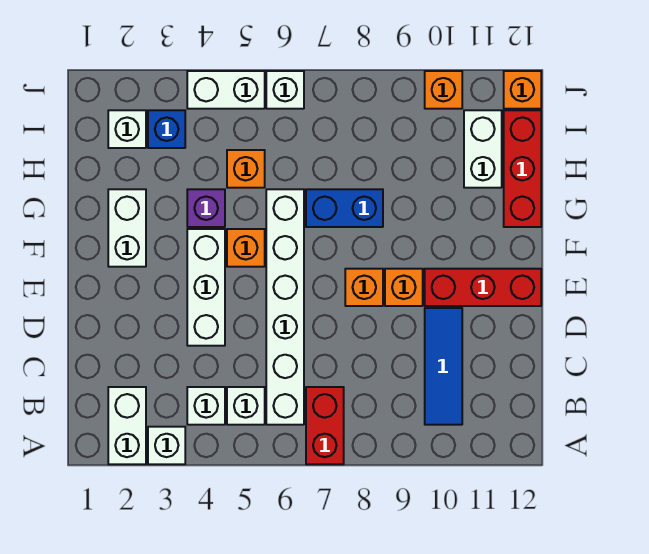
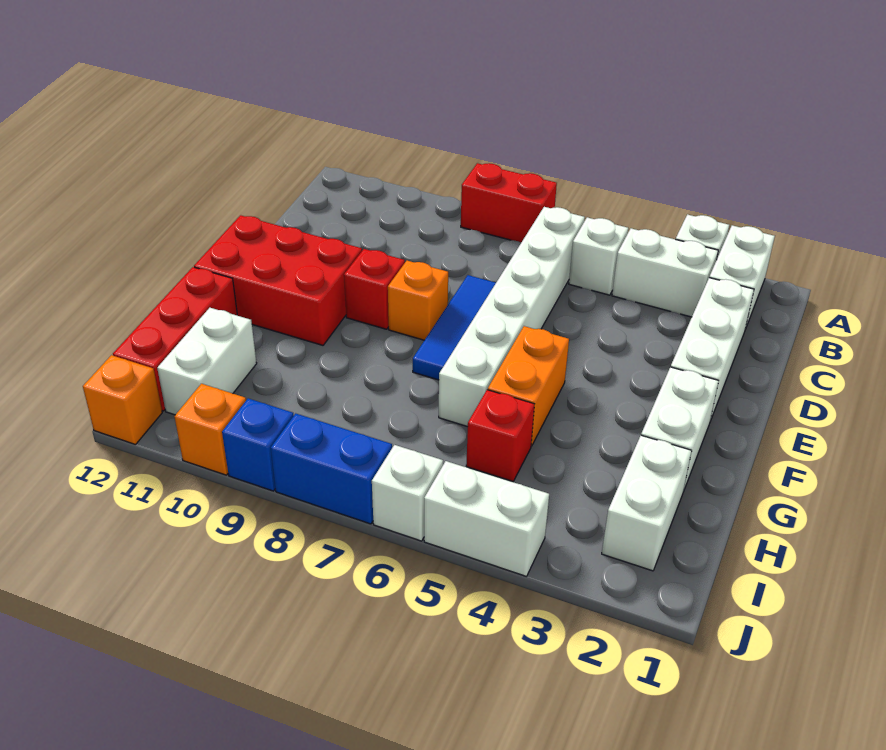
red brick A7:B7 level 1 -> red brick A7:A8 level 1
white brick B4 level 1 -> white brick B3:B4 level 1
blue tile B10:D10 level 1 -> blue tile D7:F7 level 1
white brick D4:F4 level 1 -> white brick C2:E2 level 1
orange brick E9 level 1 -> red brick E9 level 1
red brick E10:E12 level 1 -> red brick E10:F12 level 1
orange brick F5 level 1 -> orange brick F5:G5 level 1
purple brick G4 level 1 -> none
blue brick G7:G8 level 1 -> blue brick J7:J8 level 1
orange brick H5 level 1 -> red brick H5 level 1
white brick I2 level 1 -> white brick H2:I2 level 1
blue brick I3 level 1 -> blue brick J9 level 1

